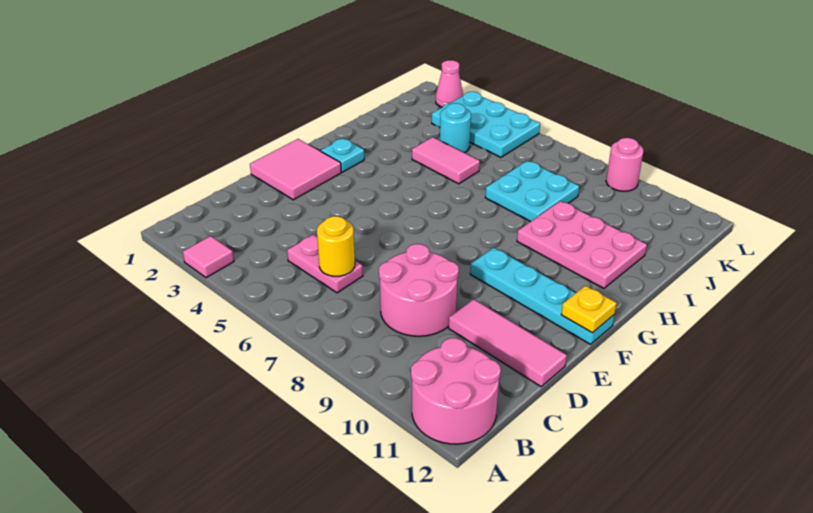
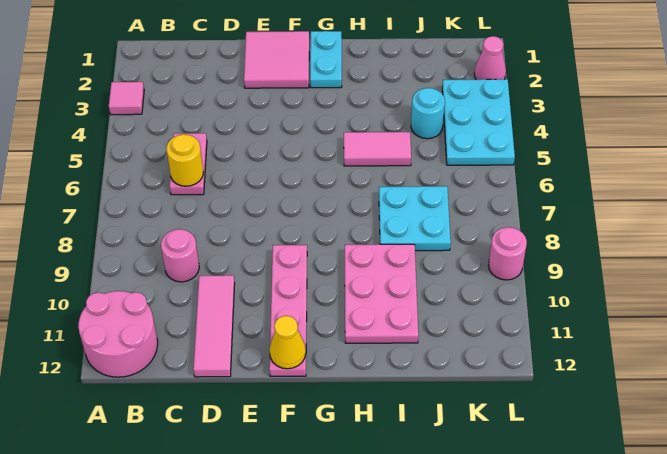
pink round brick C8:D9 level 1 -> pink round brick C9 level 1
cyan plate F9:F12 level 1 -> pink plate F9:F12 level 1
yellow plate F12 level 2 -> yellow cone F12 level 2
cyan plate G2 level 1 -> cyan plate G1:G2 level 1
pink tile I4:I5 level 1 -> pink tile H5:I5 level 1

